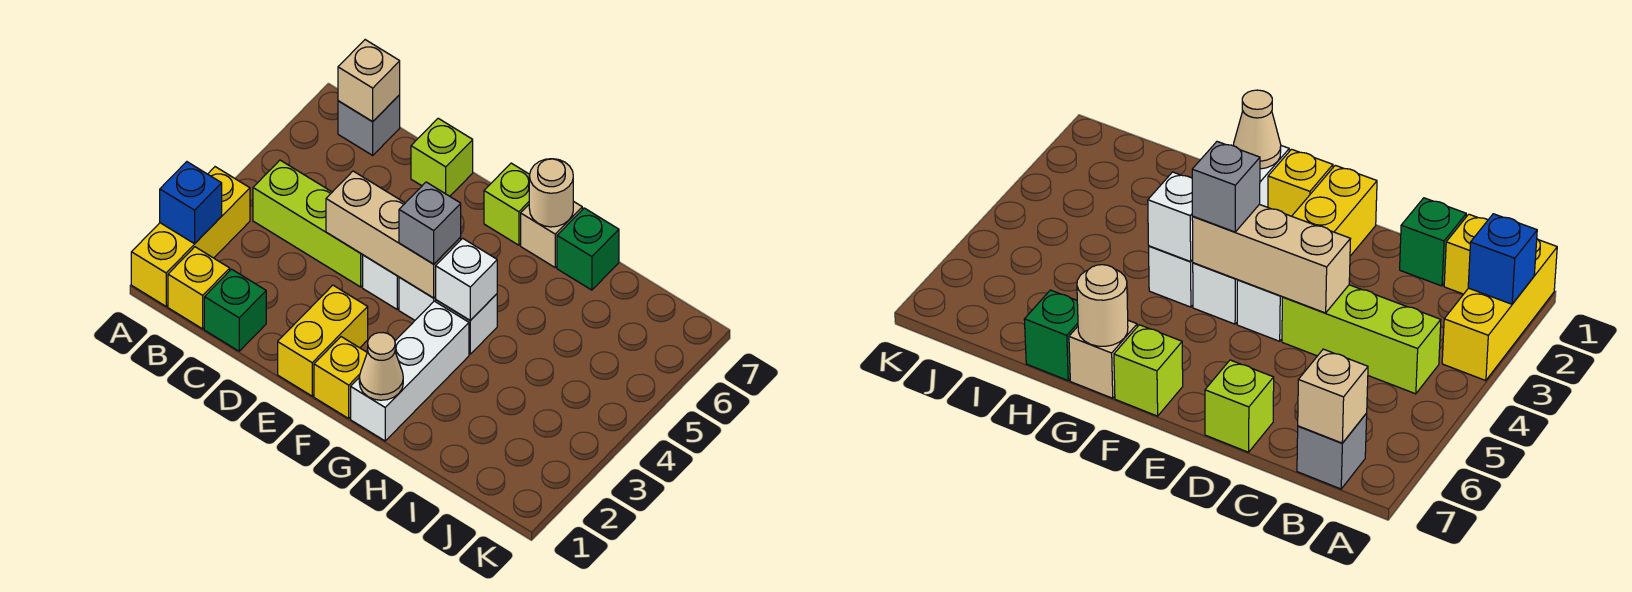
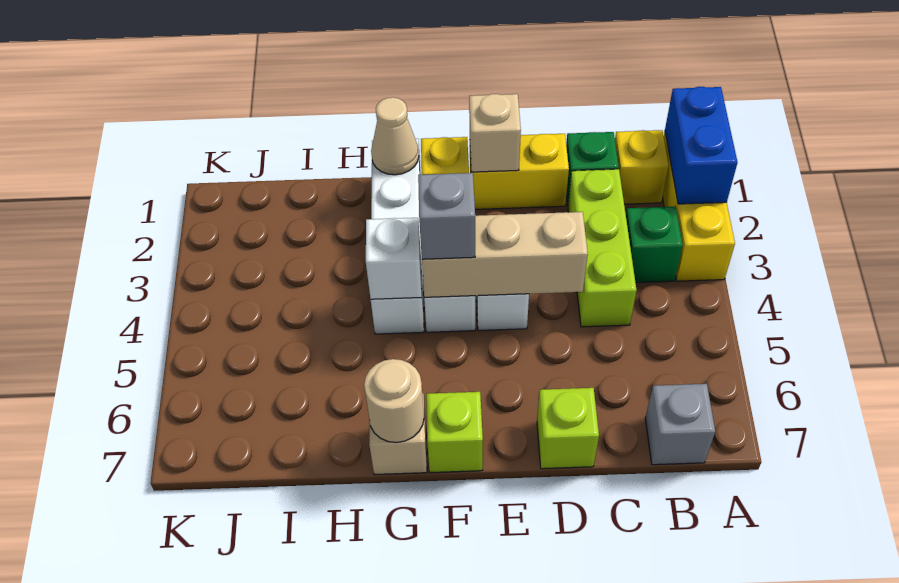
blue brick A2 level 2 -> blue brick A1:A2 level 2
lime brick B4:D4 level 1 -> lime brick C2:C4 level 1
tan brick B7 level 2 -> tan brick E1 level 2
yellow brick E1:E2 level 1 -> yellow brick D1:E1 level 1
green brick H7 level 1 -> green brick B3 level 1

